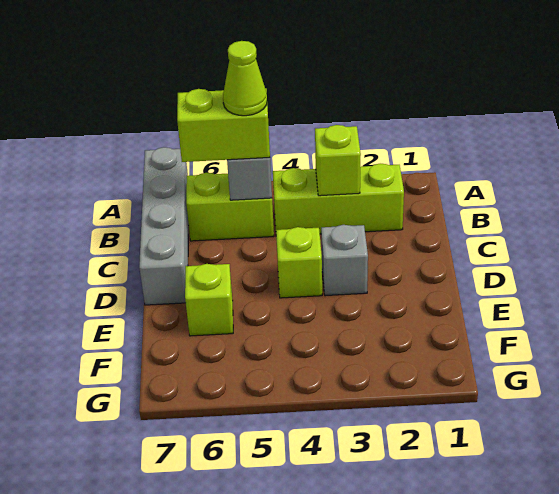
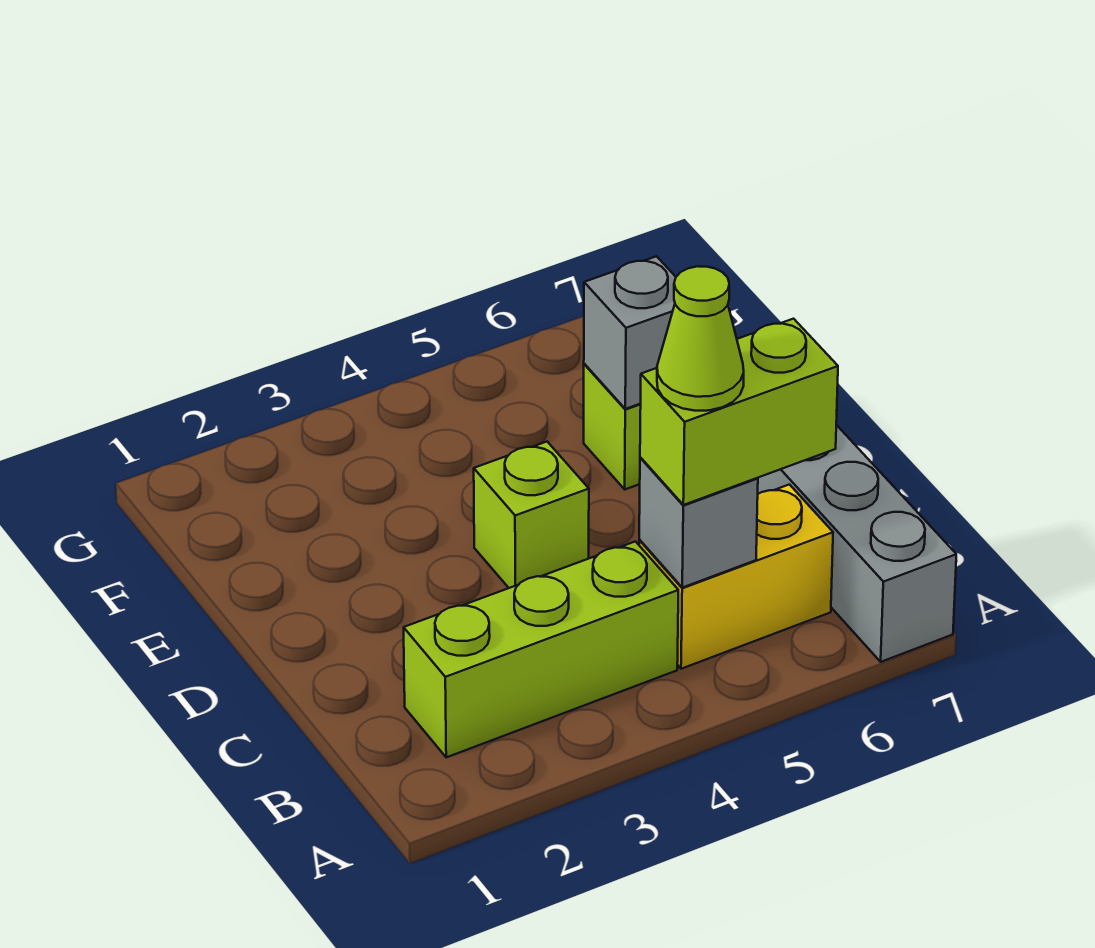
lime brick B3 level 2 -> none
lime brick B5:B6 level 1 -> yellow brick B5:B6 level 1
grey brick D3 level 1 -> grey brick E6 level 2

